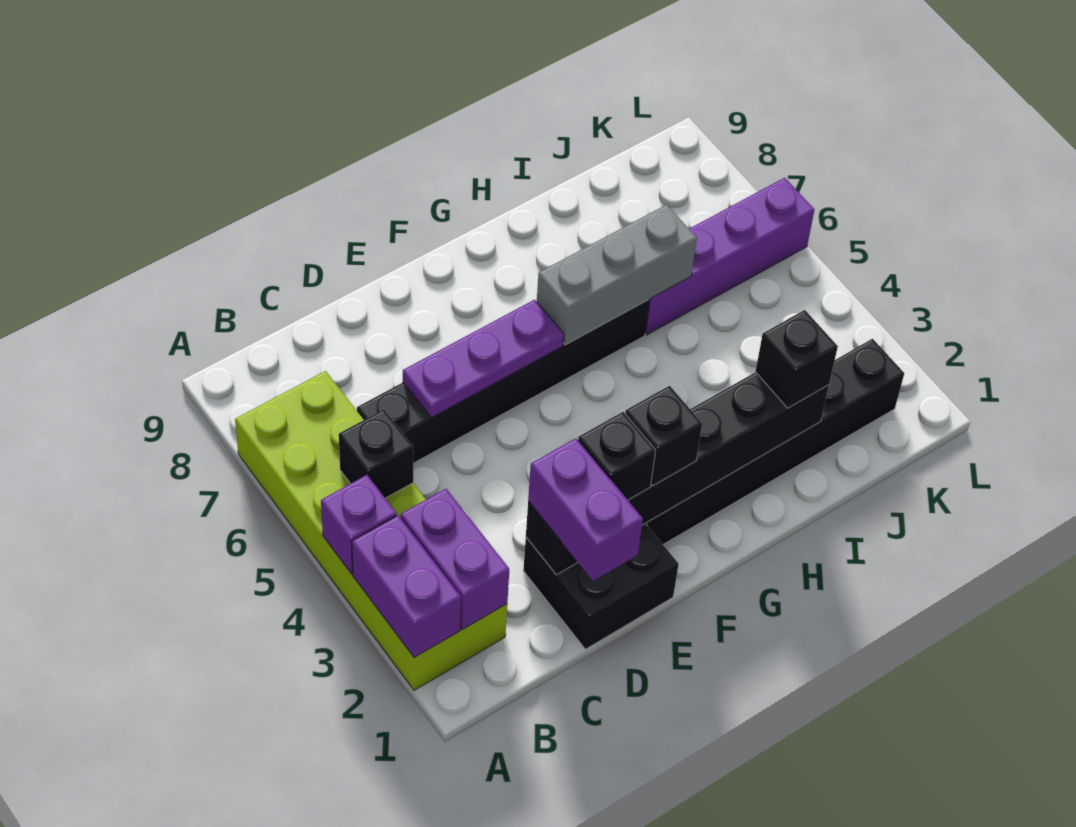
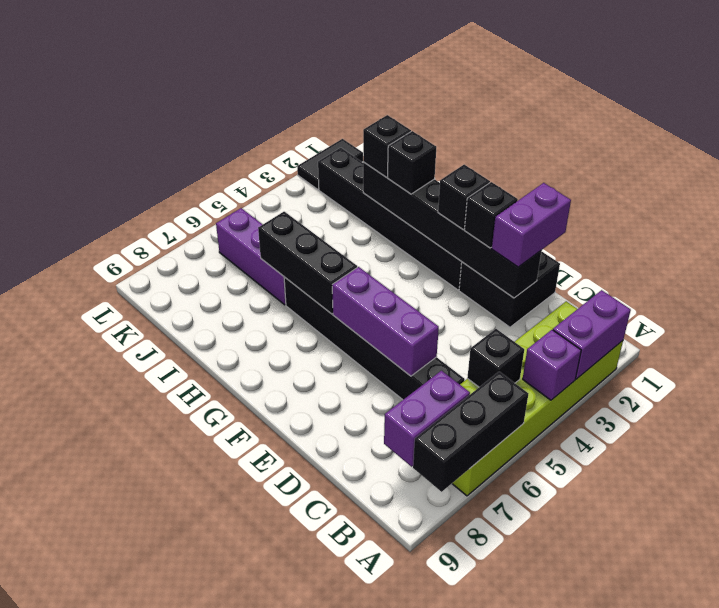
none -> black brick A6:A8 level 2
purple brick B2:B3 level 2 -> purple brick B7:B8 level 2
purple plate D6:F6 level 2 -> purple brick D6:F6 level 2
grey brick G6:I6 level 2 -> black brick G6:I6 level 2
none -> black brick H2 level 3
purple brick I6:L6 level 1 -> purple brick I6:K6 level 1
none -> black tile L1:L2 level 1

